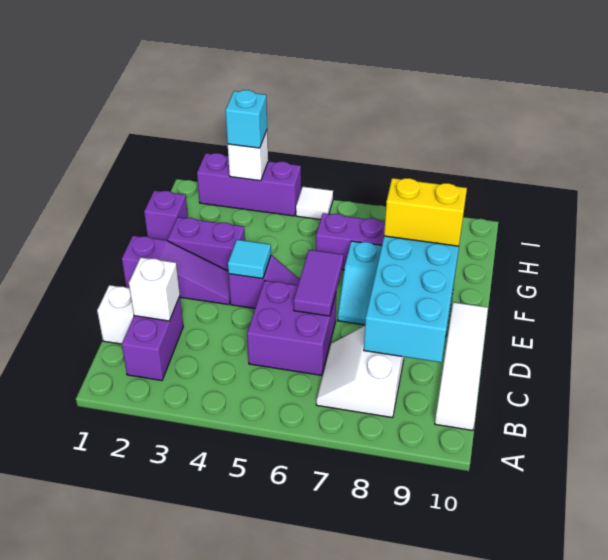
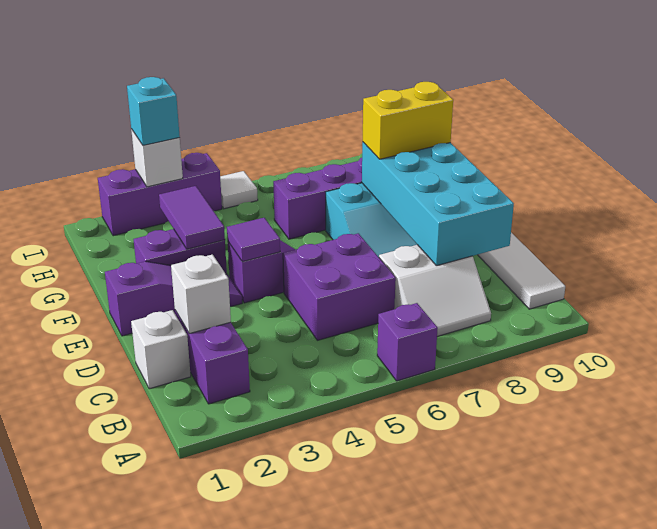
white slope B7:C8 level 1 top 8 -> white slope B7:C8 level 1 top C
purple tile D6:E6 level 2 -> purple tile F3:G3 level 2
cyan tile E4 level 2 -> purple tile E4 level 2
purple brick G1 level 1 -> purple brick A6 level 1

